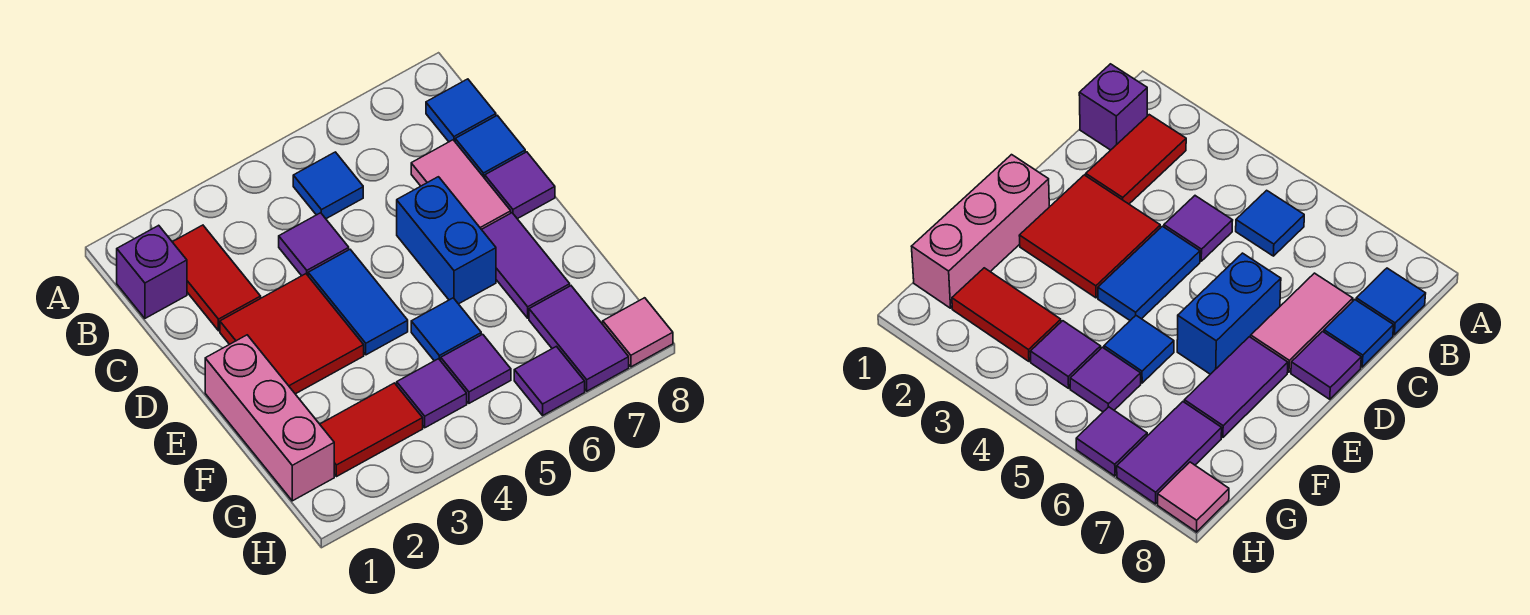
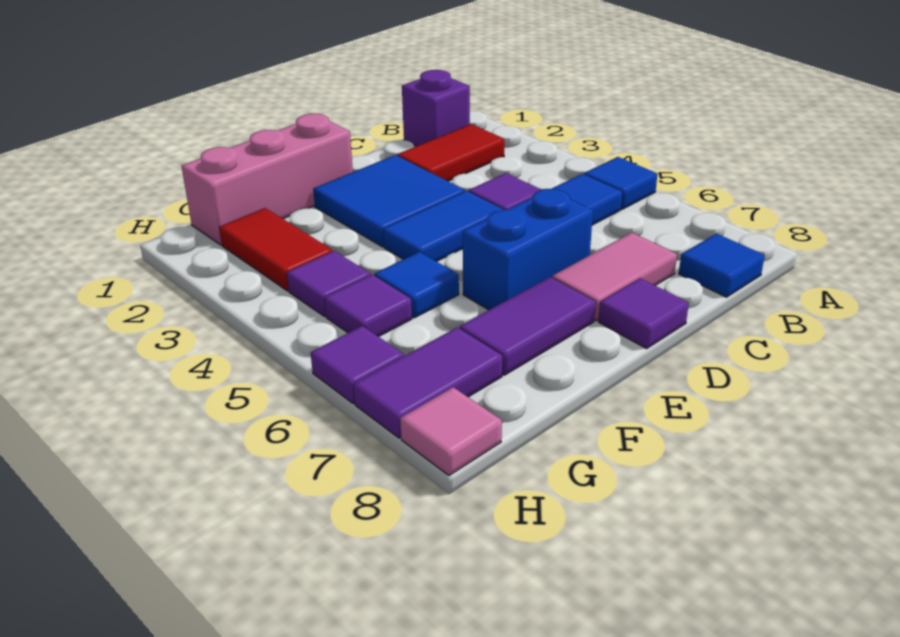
blue tile C8 level 1 -> blue tile A5 level 1
red tile D2:E3 level 1 -> blue tile D2:E3 level 1

